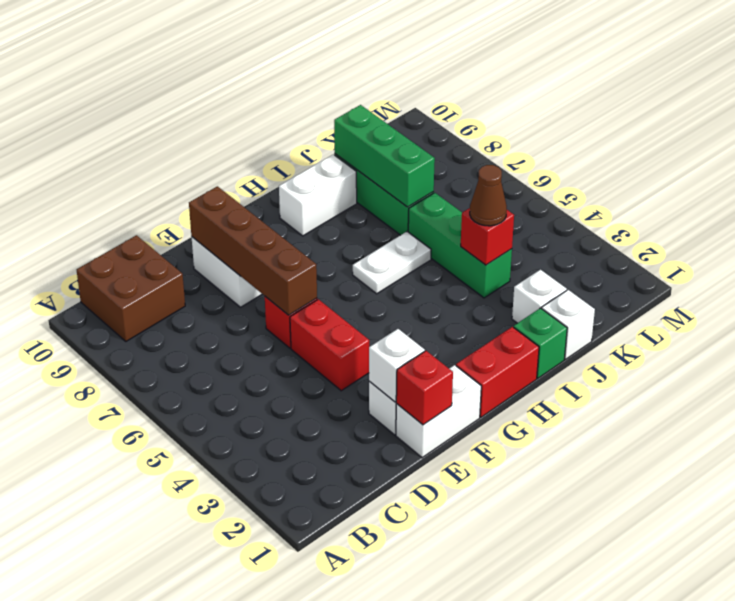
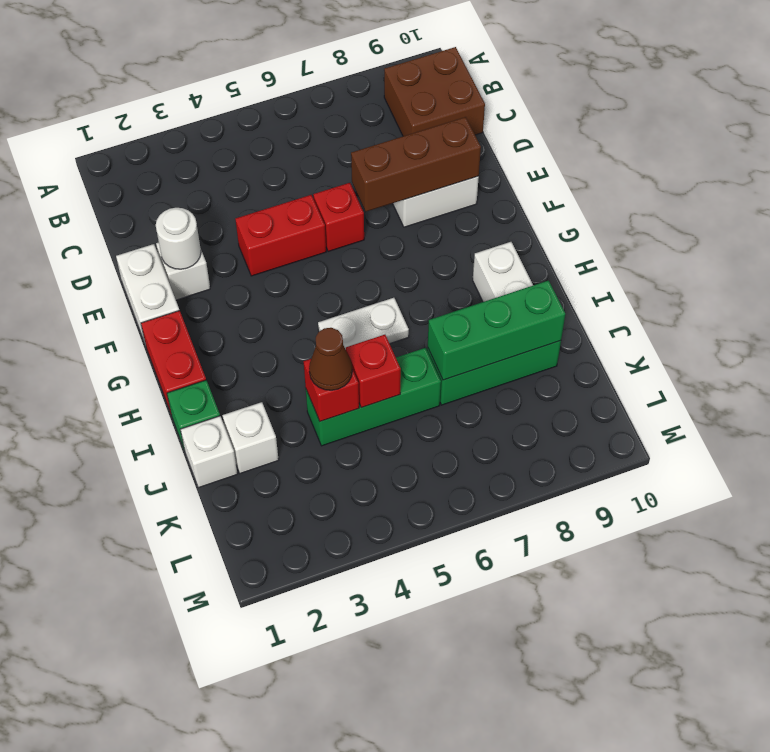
red brick E1 level 2 -> red brick J5 level 2
white brick E2 level 2 -> white round brick E2 level 2
brown brick E6:E9 level 2 -> brown brick E7:E9 level 2
white plate H6:I6 level 1 -> white plate H5:H6 level 1

